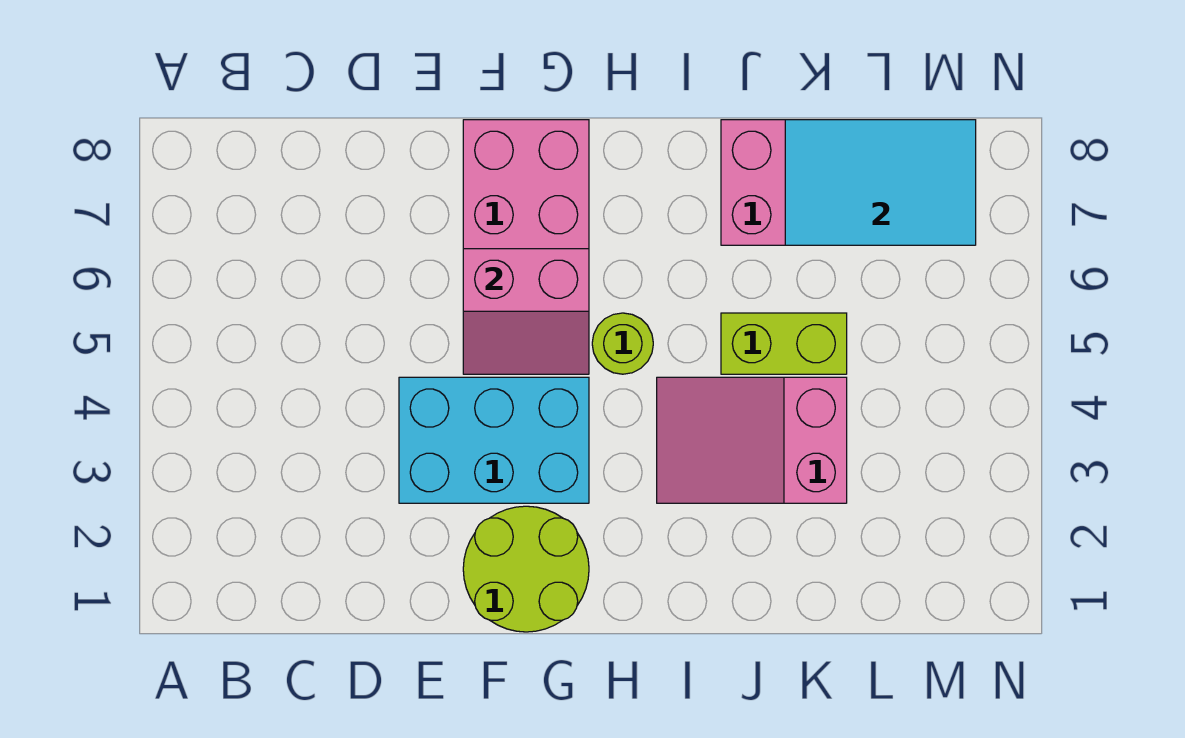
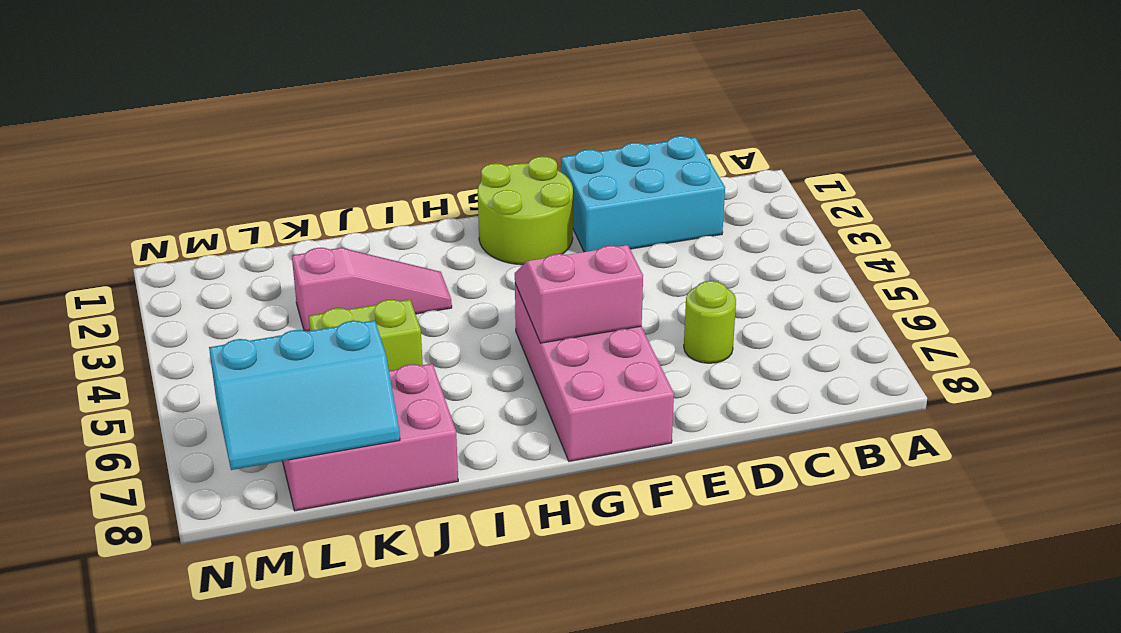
cyan brick E3:G4 level 1 -> cyan brick C1:E2 level 1
lime round brick H5 level 1 -> lime round brick D6 level 1
pink slope I3:K4 level 1 top K -> pink slope I3:K3 level 1 top K
cyan tile K7:M8 level 2 -> cyan slope K7:M8 level 2 top 7

